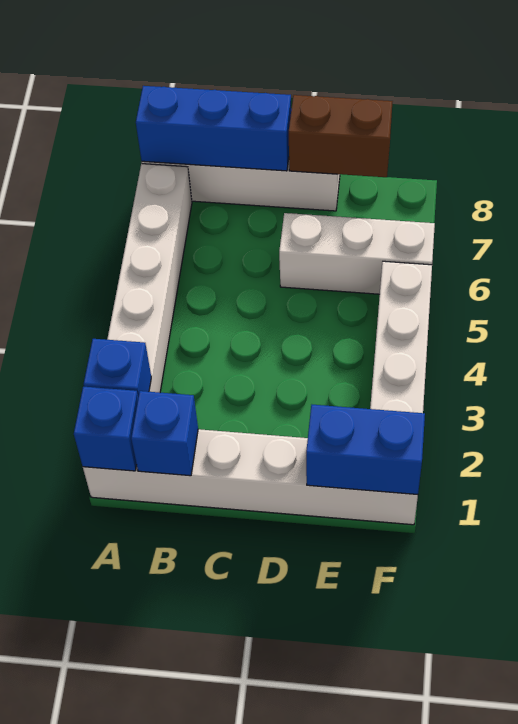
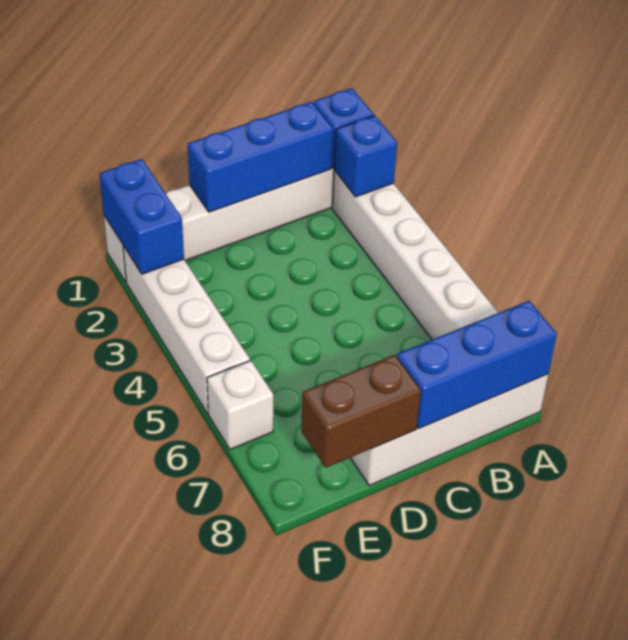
blue brick B1 level 2 -> blue brick B1:D1 level 2
white brick D6:F6 level 1 -> white brick F6 level 1
blue brick E1:F1 level 2 -> blue brick F1:F2 level 2

